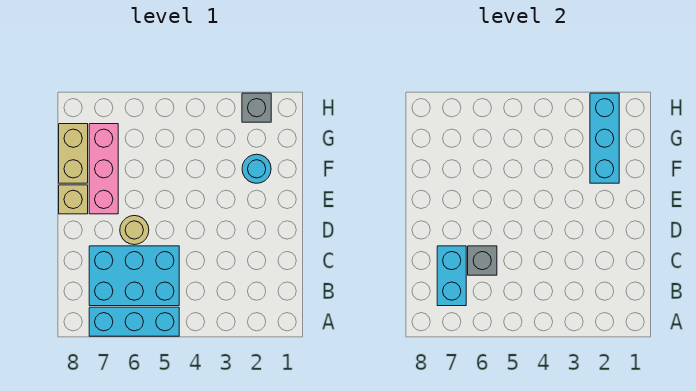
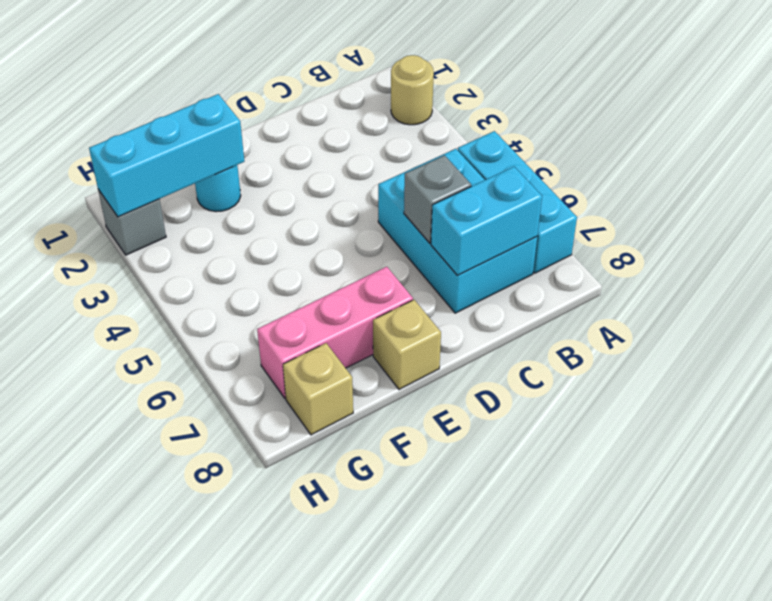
tan round brick D6 level 1 -> tan round brick A2 level 1
tan brick F8:G8 level 1 -> tan brick G8 level 1

